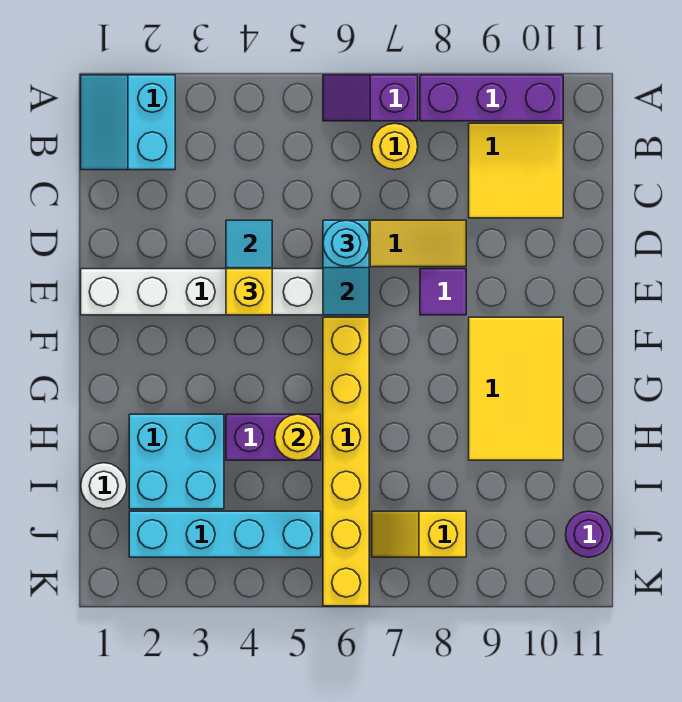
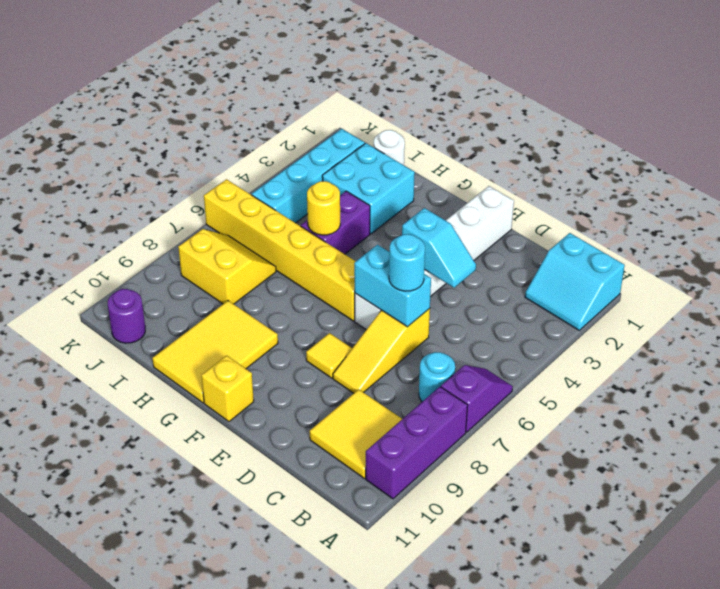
cyan slope A1:B2 level 1 top 2 -> cyan slope A1:B2 level 1 top 1
yellow round brick B7 level 1 -> cyan round brick B7 level 1
cyan slope D6:E6 level 2 top D -> cyan brick D6:E6 level 2
yellow brick E4 level 3 -> yellow brick F11 level 1
purple tile E8 level 1 -> yellow tile E8 level 1
yellow tile F9:H10 level 1 -> yellow tile G9:H11 level 1
yellow slope J7:J8 level 1 top 8 -> yellow slope I7:J8 level 1 top 8

